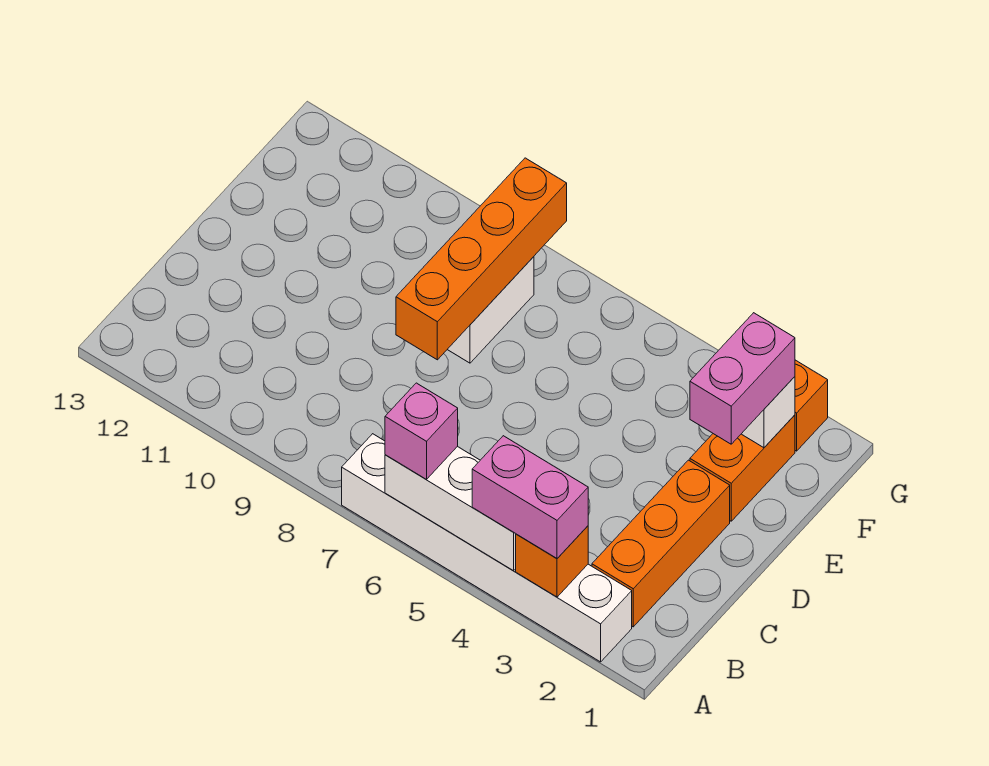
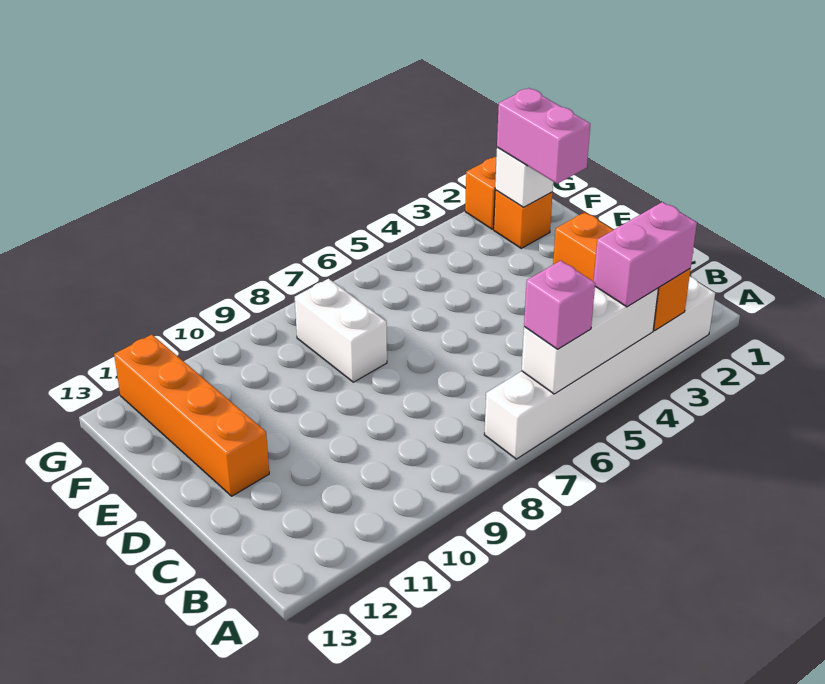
orange brick D8:G8 level 2 -> orange brick D12:G12 level 1
orange brick E2:F2 level 1 -> orange brick F2 level 1

